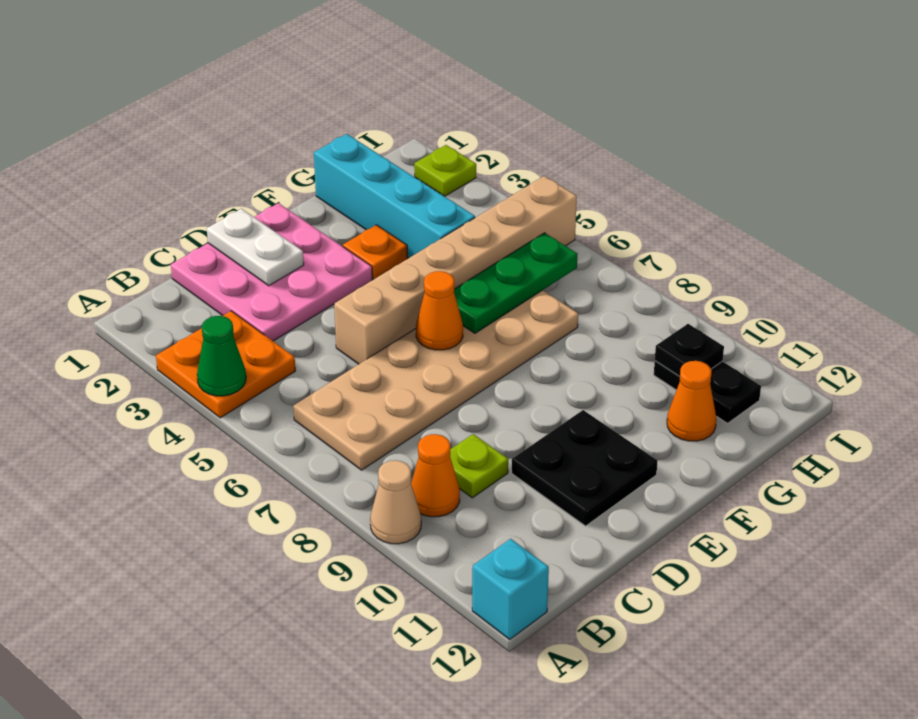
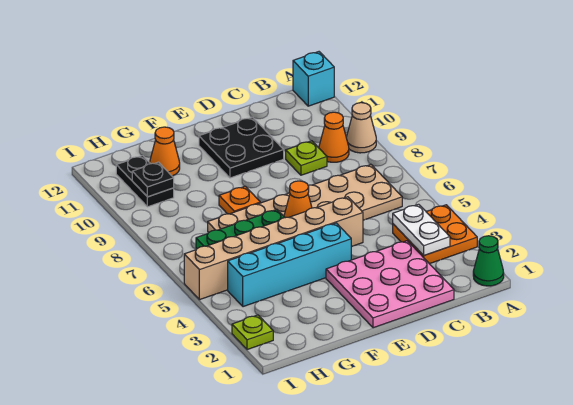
green cone A4 level 2 -> green cone A1 level 1
white plate D1:D2 level 2 -> white plate B3:B4 level 2
orange plate F3 level 1 -> orange plate F8 level 1
cyan brick G1:G4 level 1 -> cyan brick E4:H4 level 1

